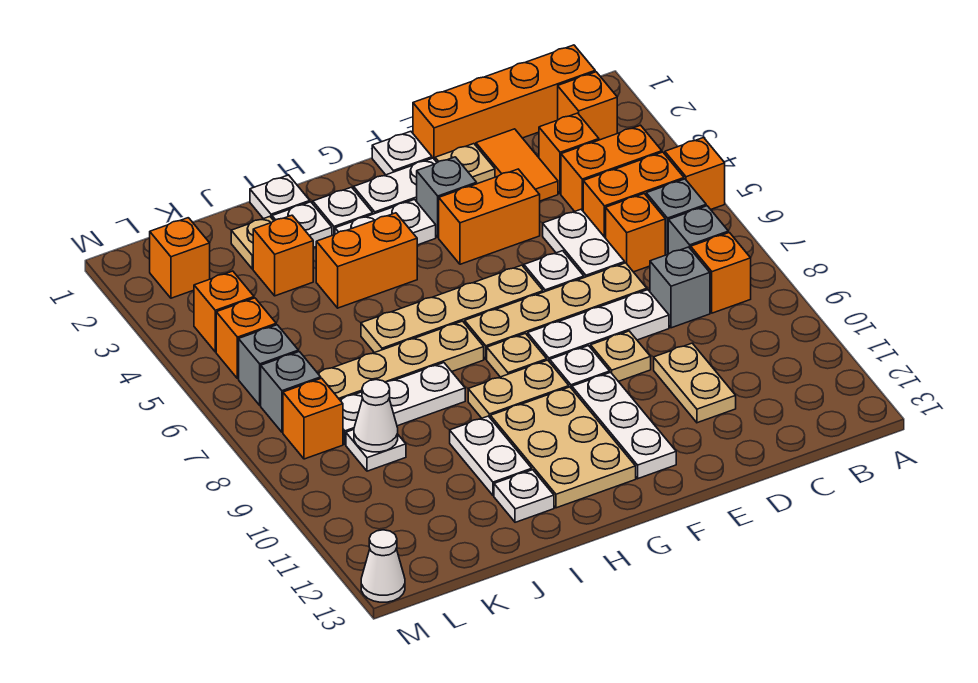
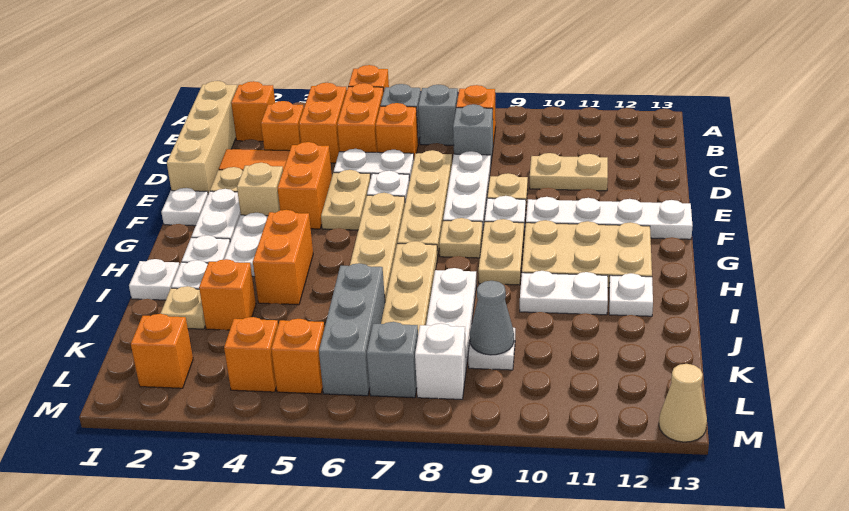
orange brick B1:E1 level 1 -> tan brick B1:E1 level 1
none -> tan plate E5:F5 level 1
grey brick F3 level 1 -> tan brick F3 level 1
white plate F10:F12 level 1 -> white plate F10:F13 level 1
white cone K9 level 2 -> grey cone K9 level 2
grey brick L6 level 1 -> grey brick J6:L6 level 1
orange brick L8 level 1 -> white brick L8 level 1
white cone M13 level 1 -> tan cone M13 level 1

